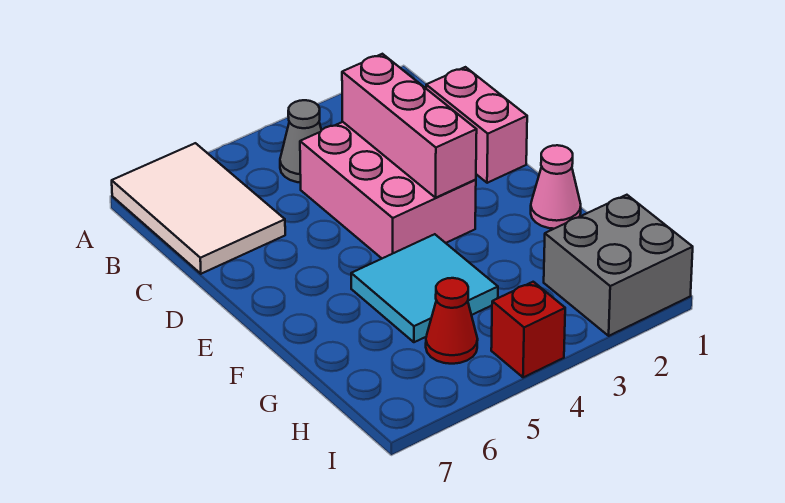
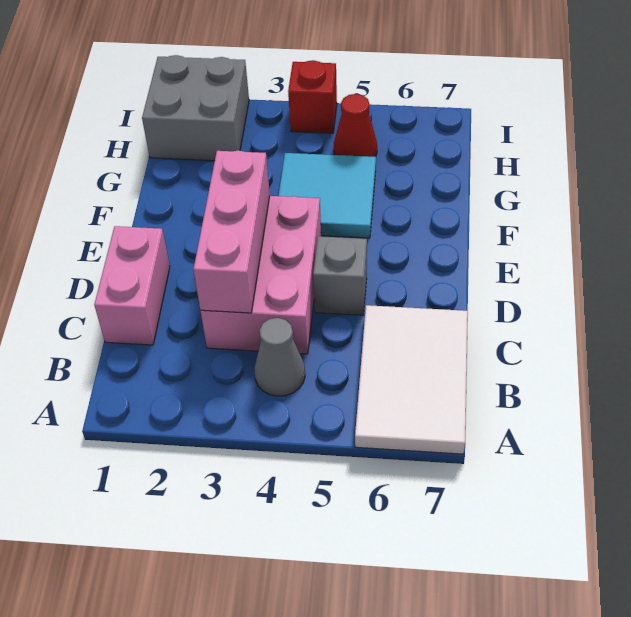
none -> grey brick D5 level 1
pink cone F1 level 1 -> none

